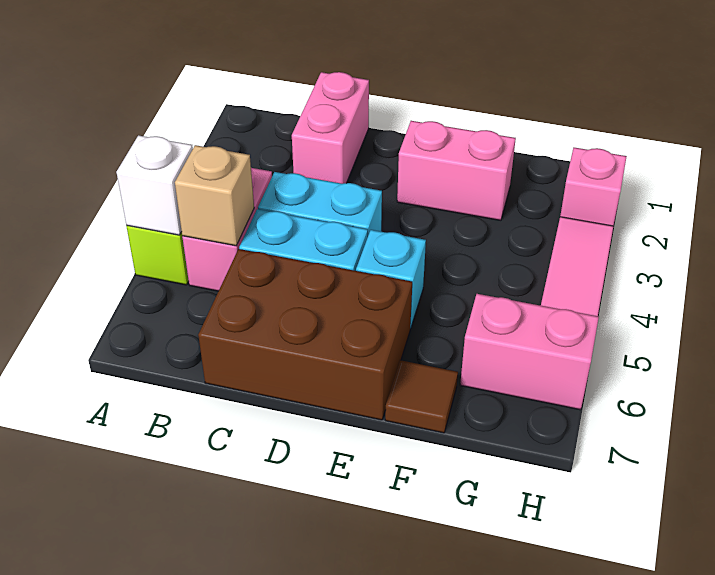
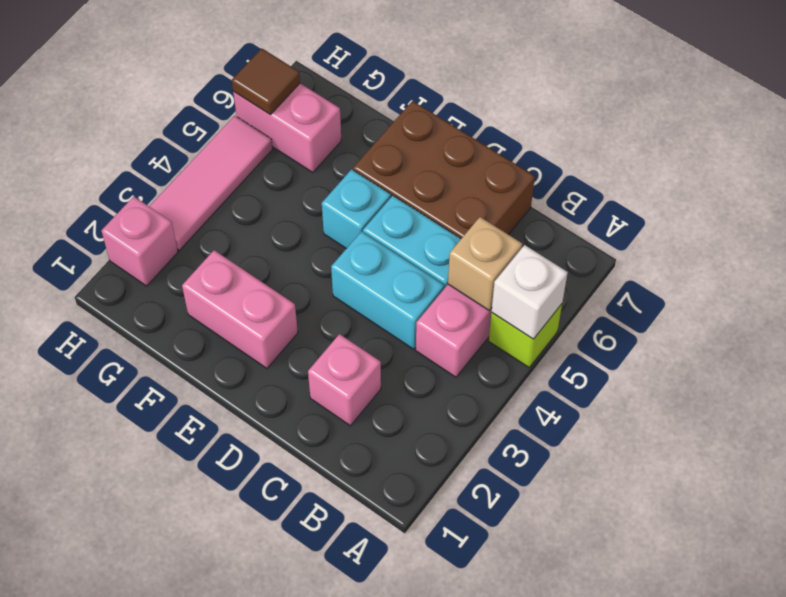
pink brick C1:C2 level 1 -> pink brick C2 level 1
brown tile F7 level 1 -> brown tile H6 level 2

